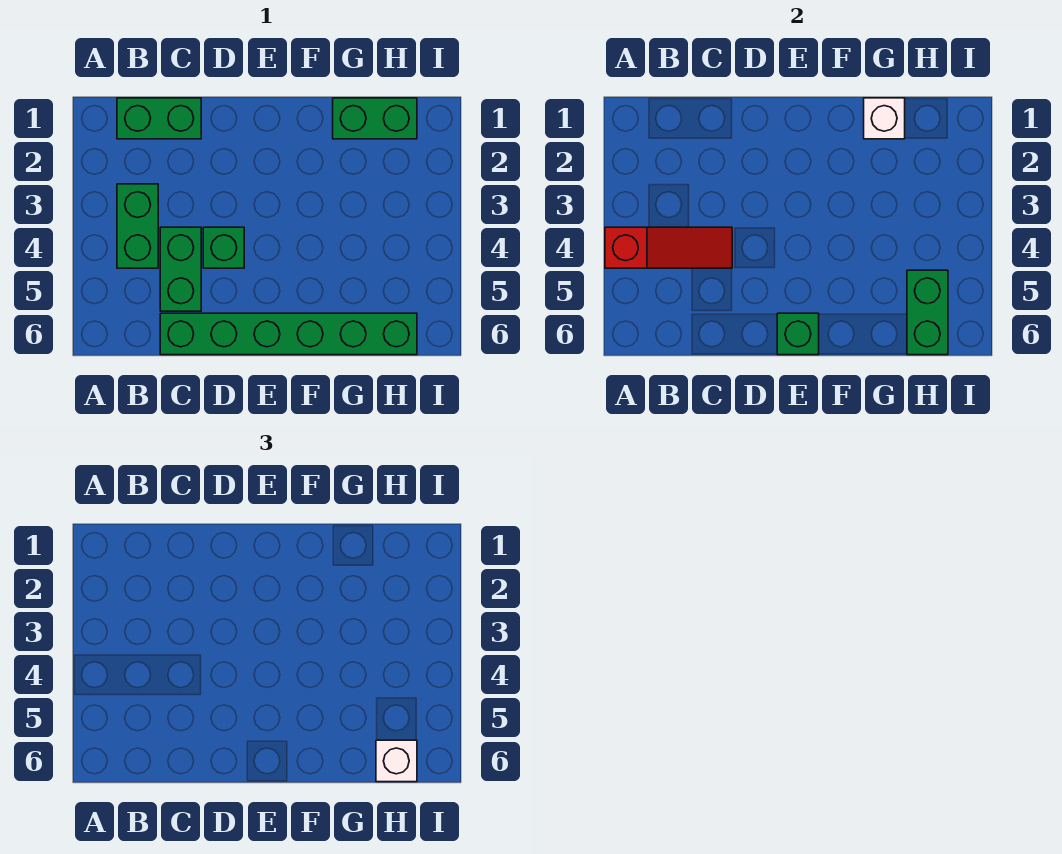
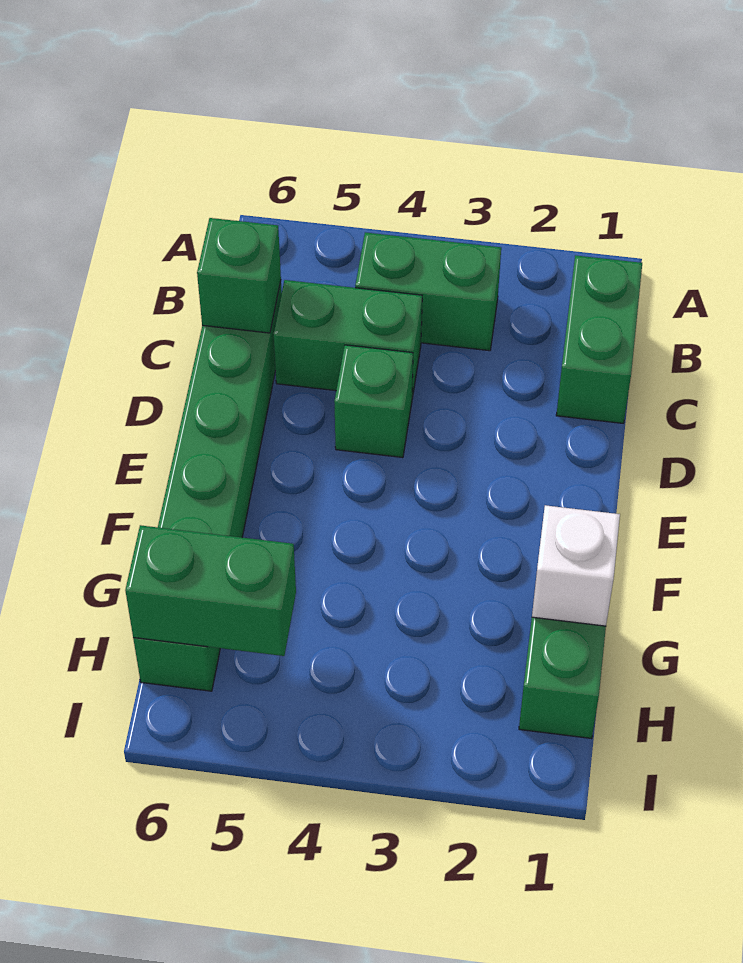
red slope A4:C4 level 2 top A -> none
green brick E6 level 2 -> green brick C6 level 2
white brick H6 level 3 -> none

